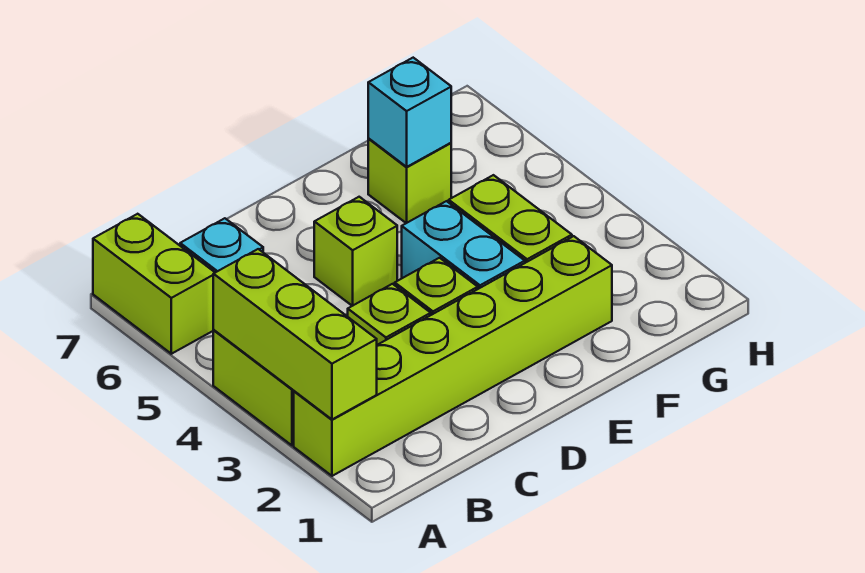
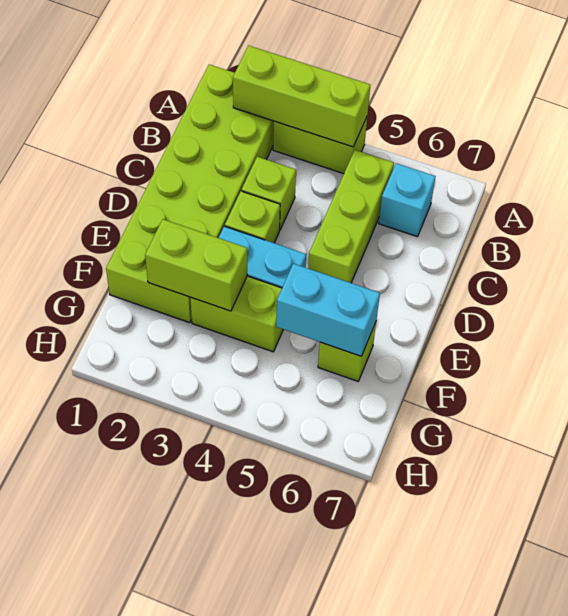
lime brick A2:F2 level 1 -> lime brick A1:F2 level 1
lime brick A6:A7 level 1 -> lime brick F2:F3 level 2
lime brick D5 level 1 -> lime brick B5:D5 level 1
cyan brick F6 level 2 -> cyan brick F5:F6 level 2

